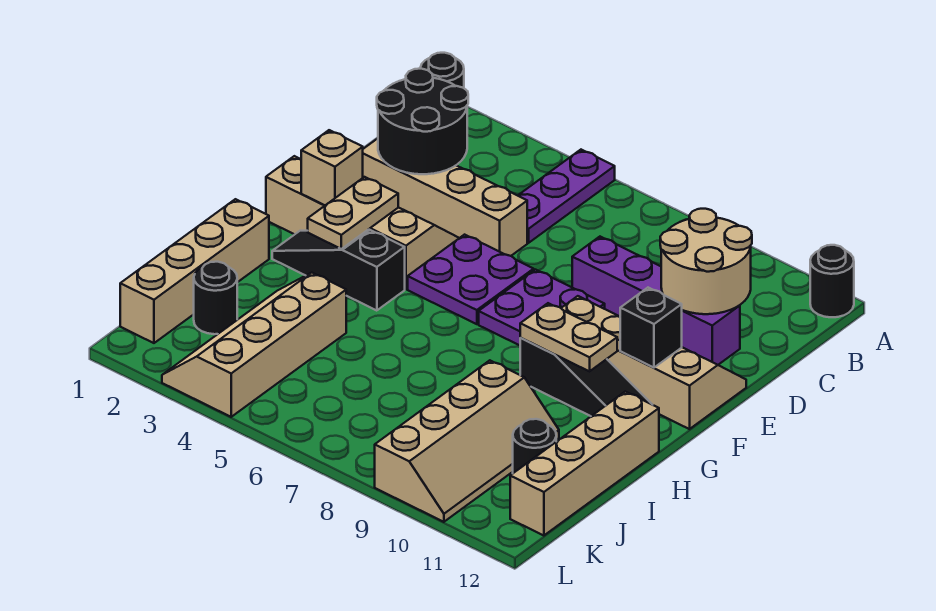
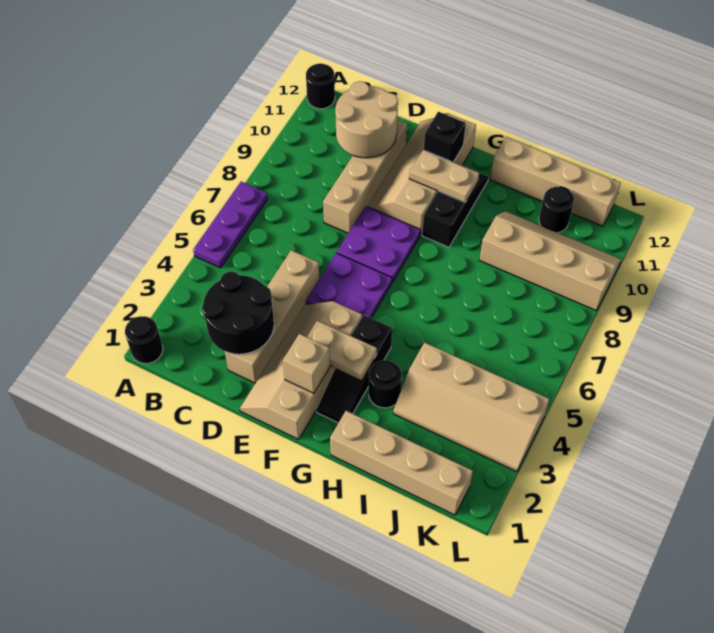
purple plate A5:C5 level 1 -> purple plate A5:A7 level 1
purple brick D8:D11 level 1 -> tan brick D8:D11 level 1
tan plate G9:G10 level 2 -> tan plate F10:G10 level 2
black round brick J2 level 1 -> black round brick H3 level 1

